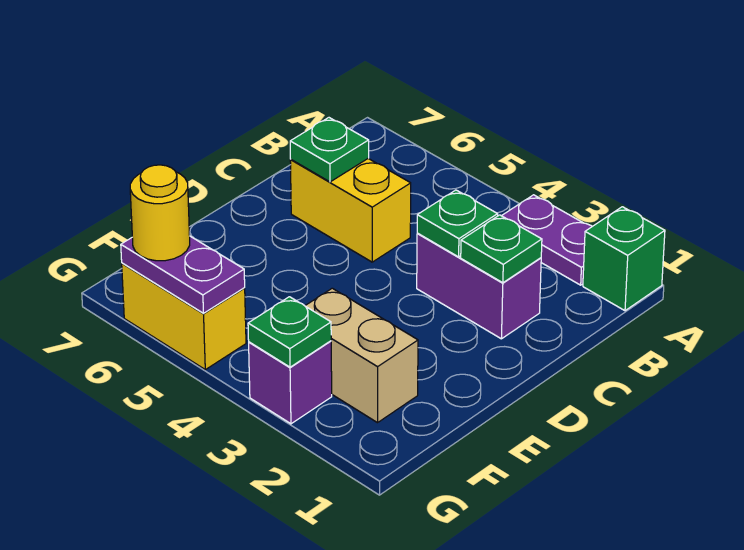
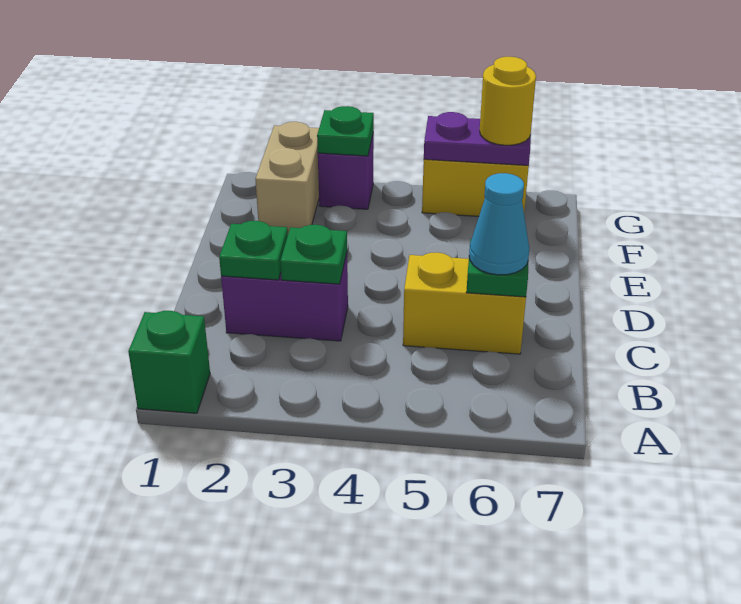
purple plate A2:A3 level 1 -> none
none -> cyan cone C6 level 3
tan brick F2:F3 level 1 -> tan brick F2:G2 level 1

